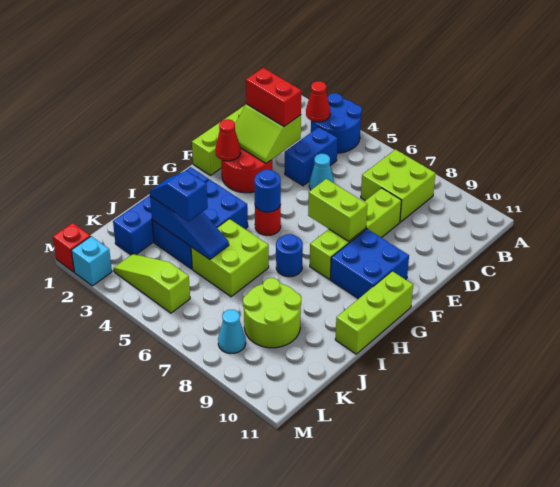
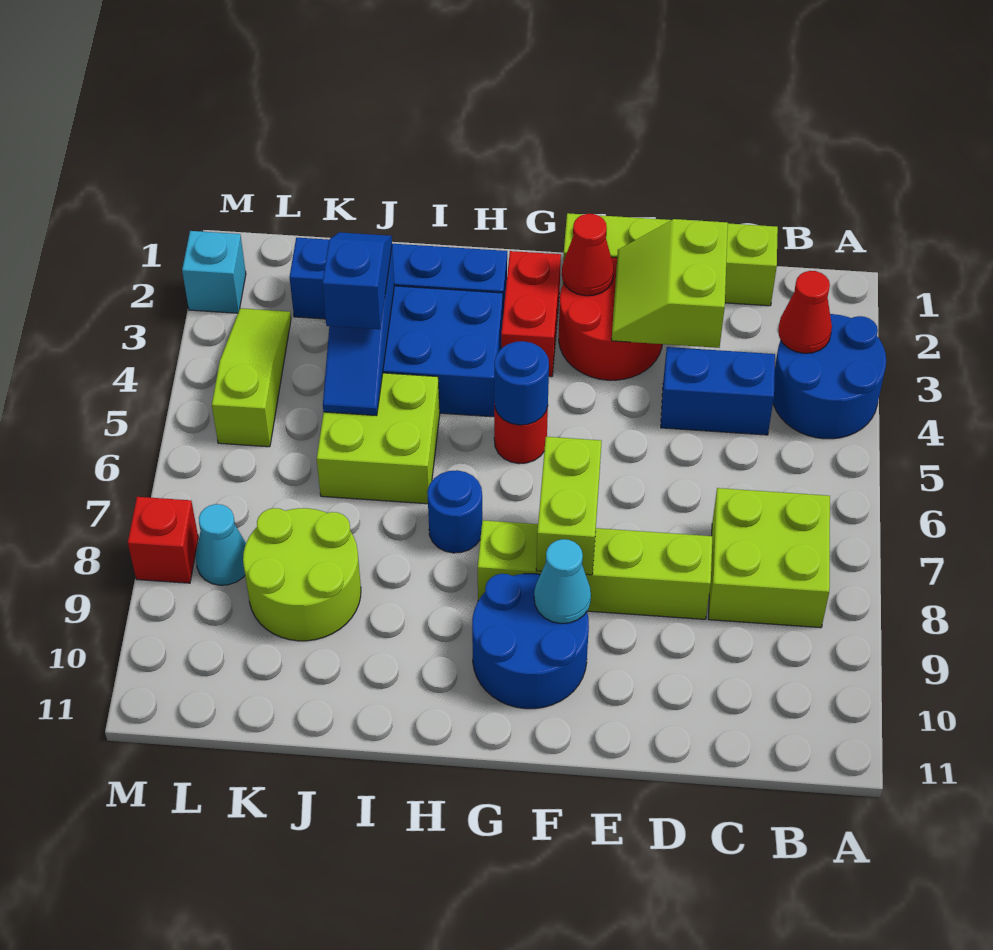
red brick D2:D3 level 3 -> red brick G2:G3 level 1
cyan cone D5 level 1 -> cyan cone F9 level 2
blue brick F9:G10 level 1 -> blue round brick F9:G10 level 1
lime brick G11:I11 level 1 -> none
red brick M1 level 1 -> red brick M8 level 1

